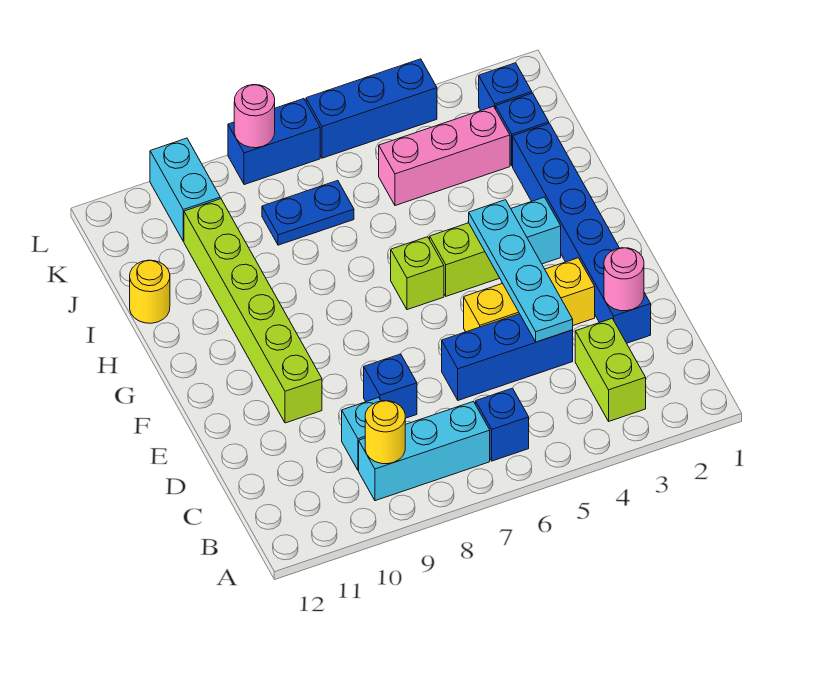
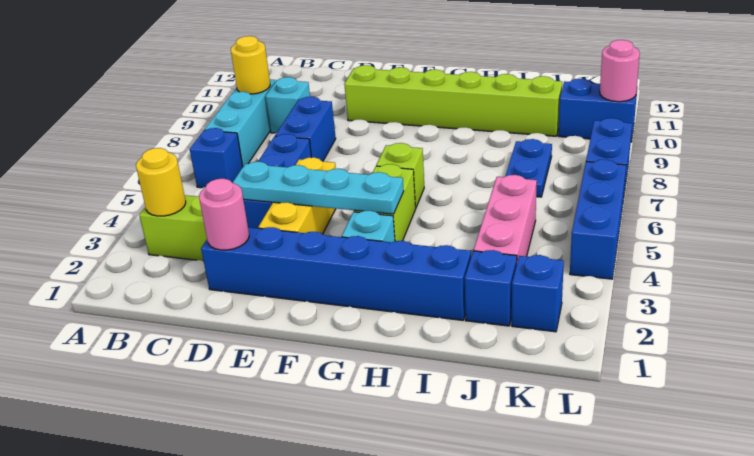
blue brick D8 level 1 -> blue brick D7:D8 level 1
yellow round brick I12 level 1 -> yellow round brick B3 level 2
cyan brick K10:L10 level 1 -> blue brick K10:L10 level 1
pink round brick L8 level 2 -> pink round brick L10 level 2

